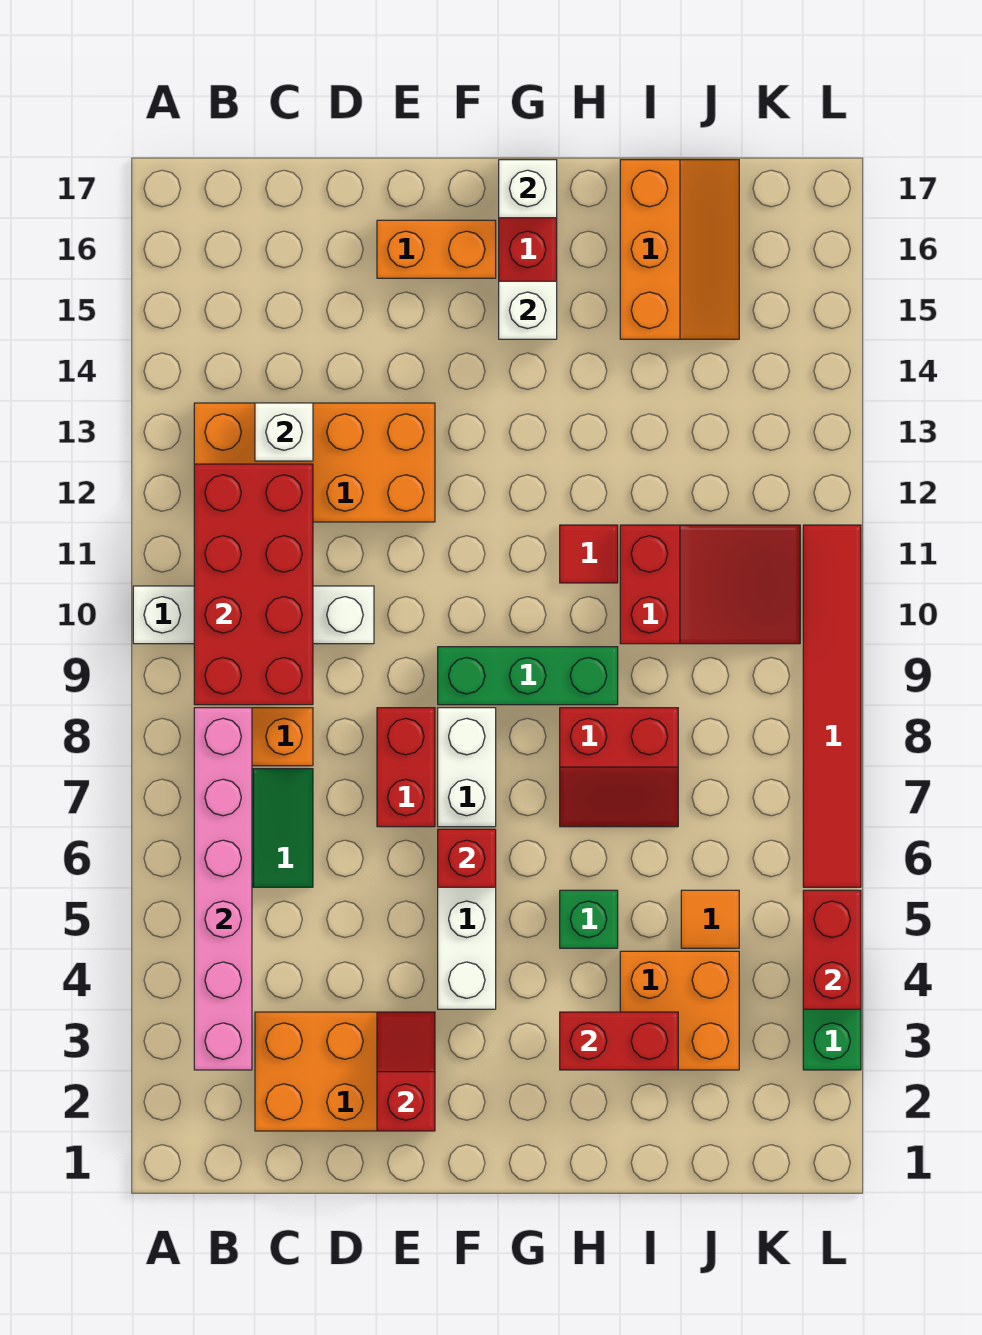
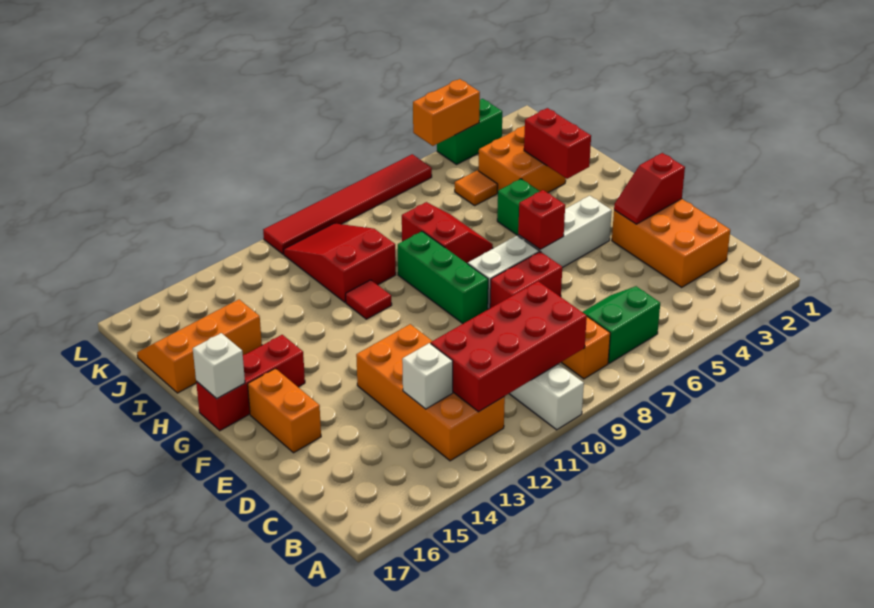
pink brick B3:B8 level 2 -> none
white brick G15 level 2 -> none
red brick L4:L5 level 2 -> orange brick L4:L5 level 2

